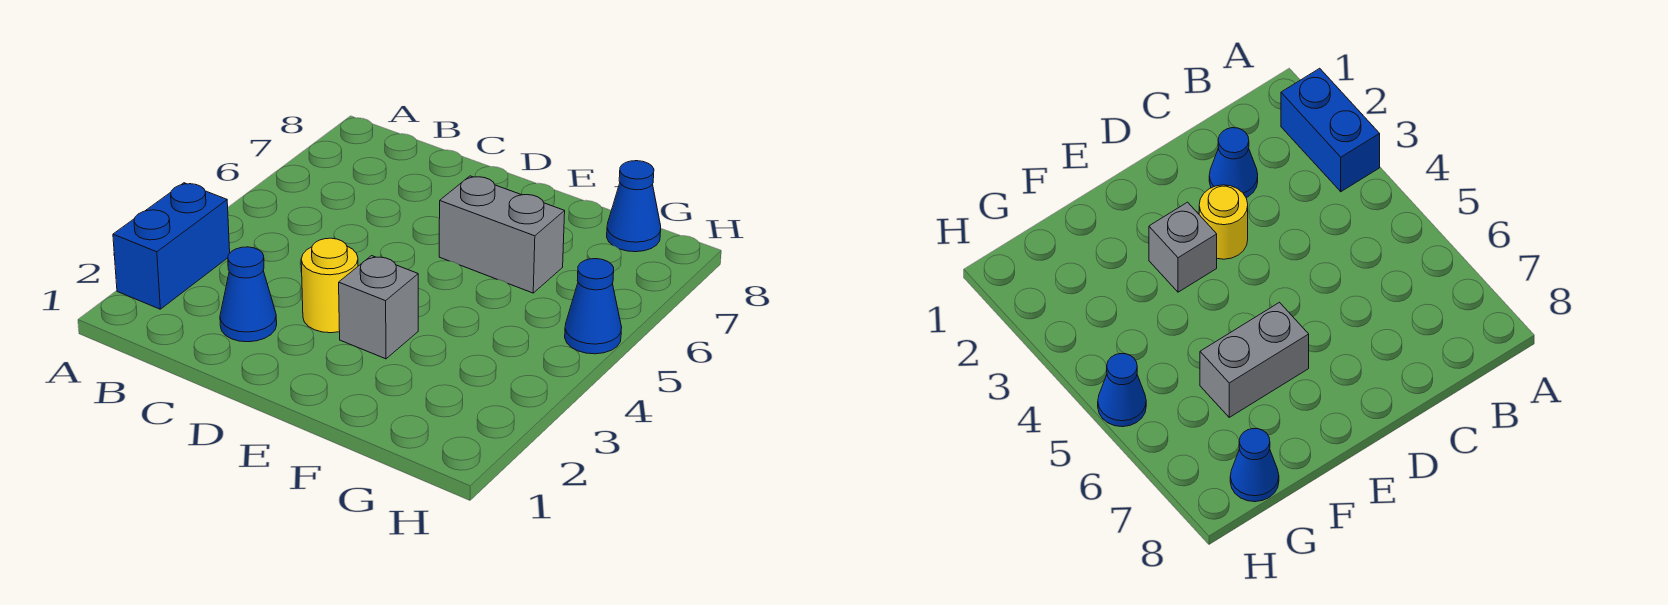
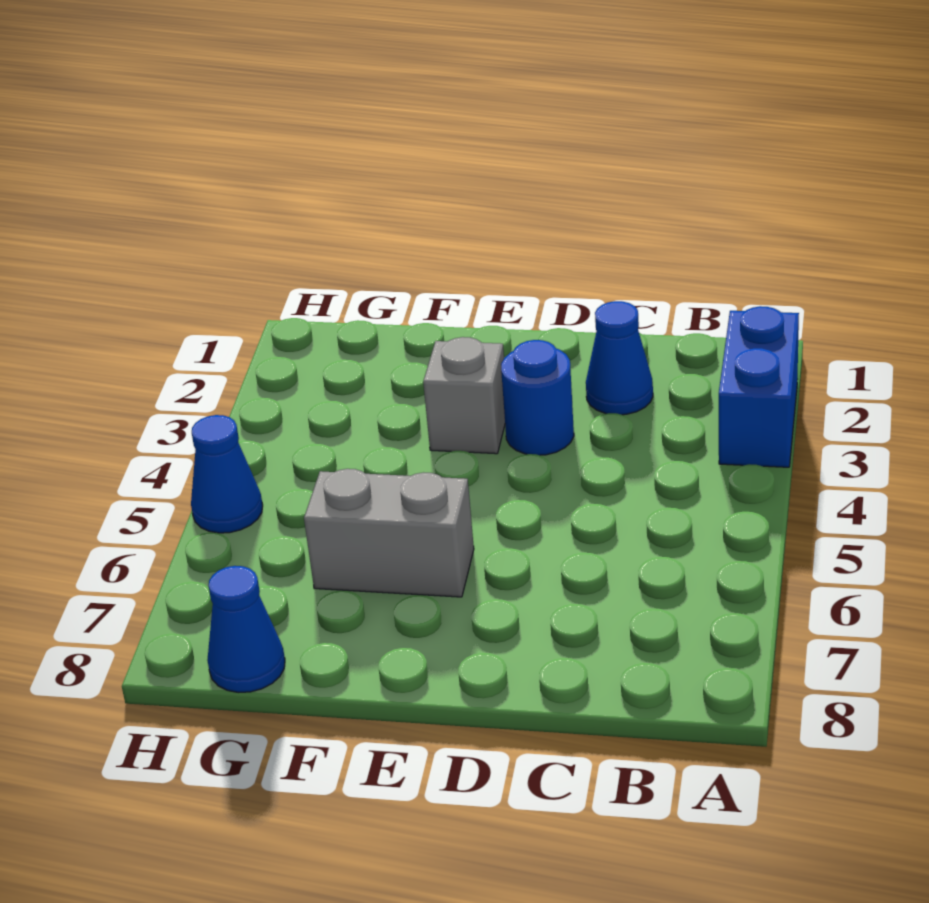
yellow round brick D3 level 1 -> blue round brick D3 level 1

